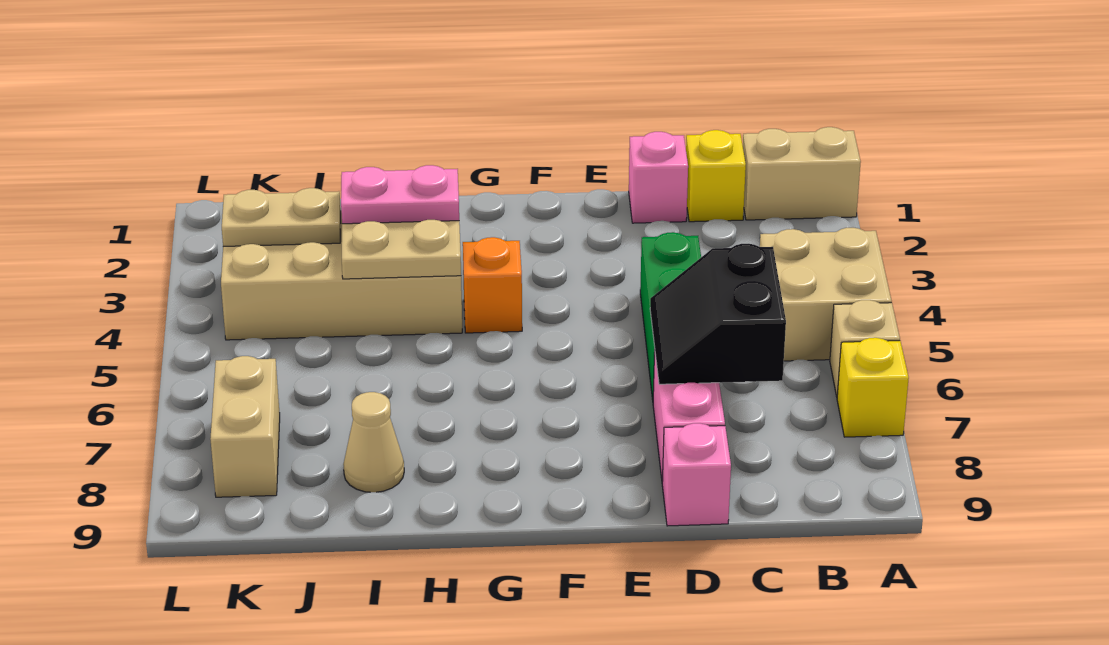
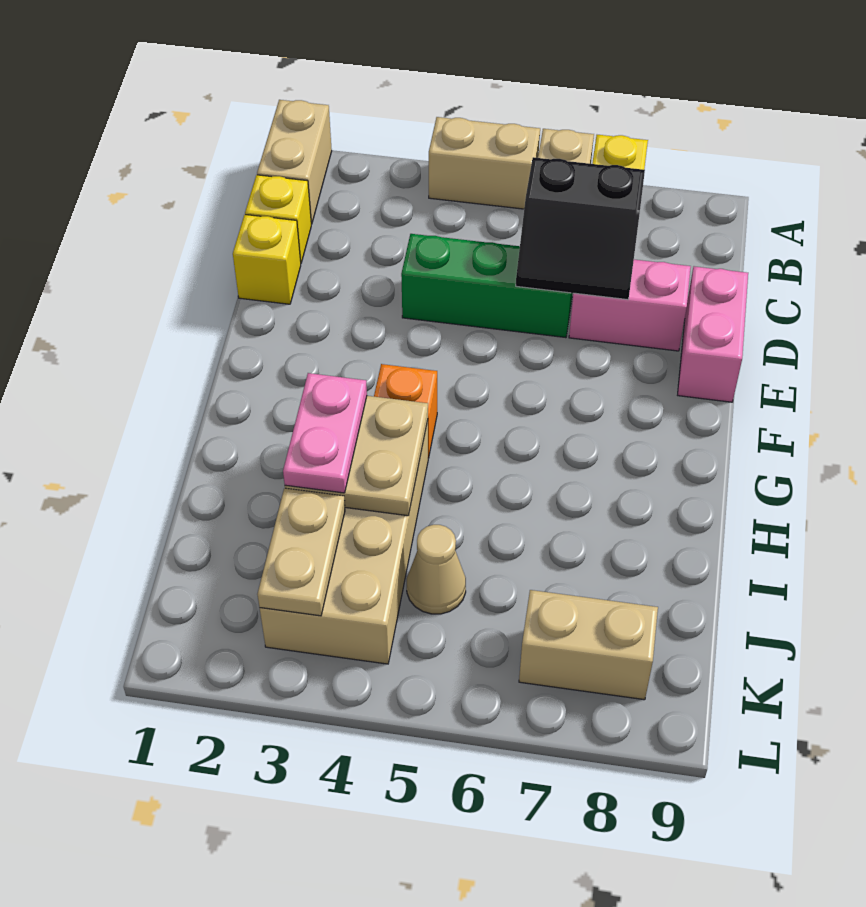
tan brick A4:B5 level 1 -> tan brick A4:A5 level 1
pink brick D1 level 1 -> yellow brick D1 level 1
pink brick D9 level 1 -> pink brick D9:E9 level 1
tan cone I8 level 1 -> tan cone J5 level 1

